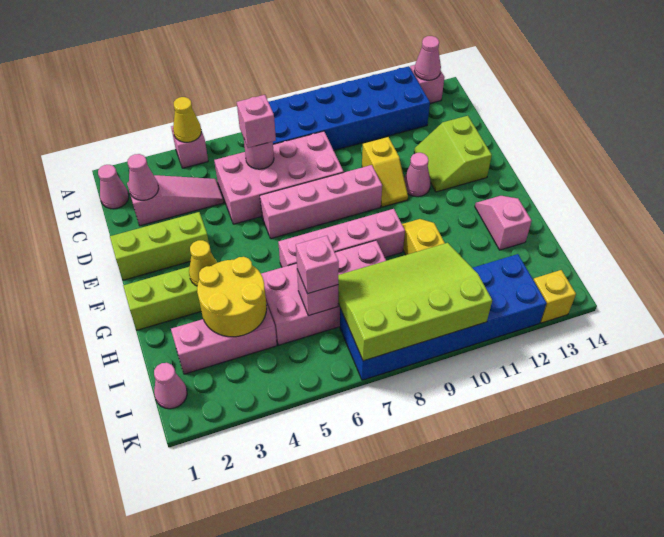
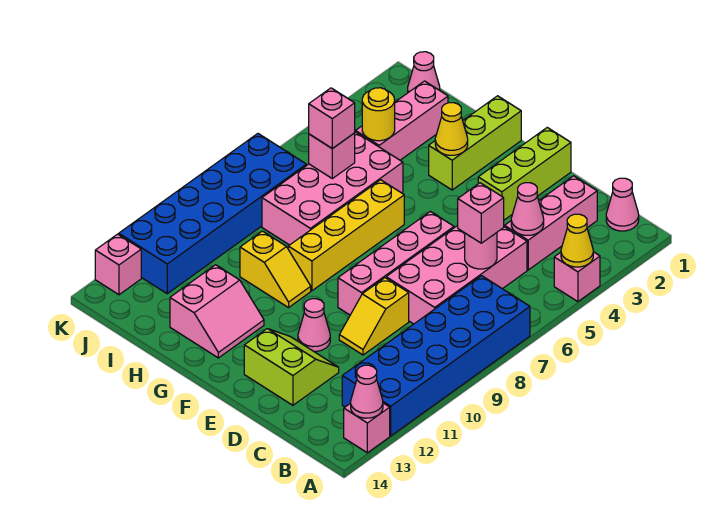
pink slope C2:C4 level 1 top 2 -> pink brick C2:C4 level 1
pink cone C2 level 2 -> pink cone C4 level 2
yellow slope D10:E10 level 1 top D -> yellow slope D9:D10 level 1 top 9
pink brick G6:G9 level 1 -> yellow brick G6:G9 level 1
pink slope G13:H13 level 1 top H -> pink slope G12:H13 level 1 top H
yellow round brick H3:I4 level 2 -> yellow round brick I4 level 2
lime slope I7:K10 level 2 top K -> none
yellow brick K13 level 1 -> pink brick K13 level 1

